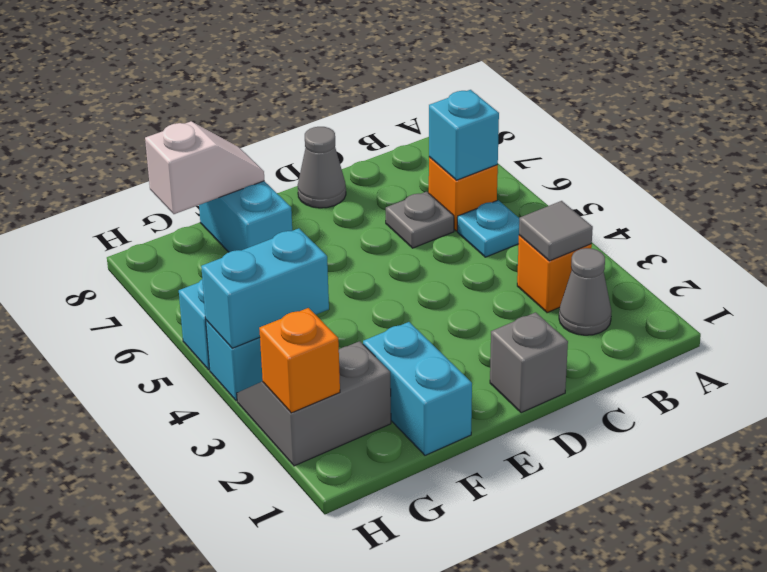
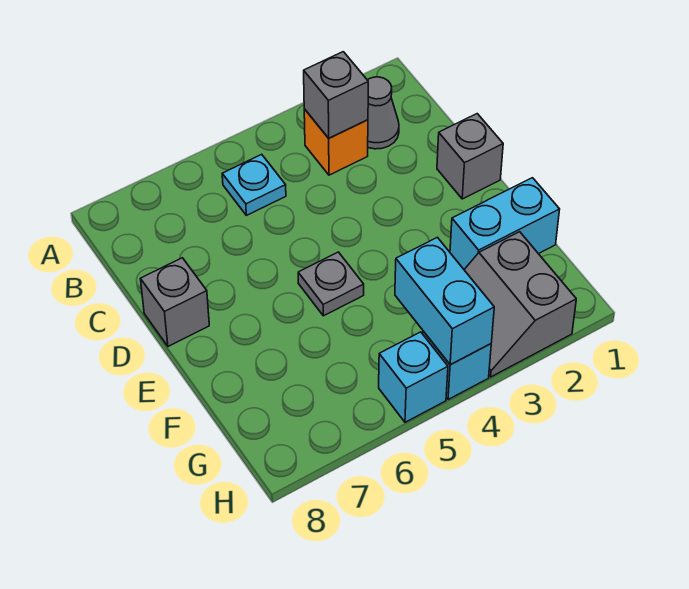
grey tile B3 level 2 -> grey brick B3 level 2
orange brick B6 level 1 -> none
cyan brick B6 level 2 -> none
grey plate C6 level 1 -> grey plate E5 level 1
grey cone D8 level 1 -> grey brick D8 level 1
cyan brick F7:F8 level 1 -> none
white slope F8:G8 level 2 top G -> none
orange brick H2 level 2 -> none

